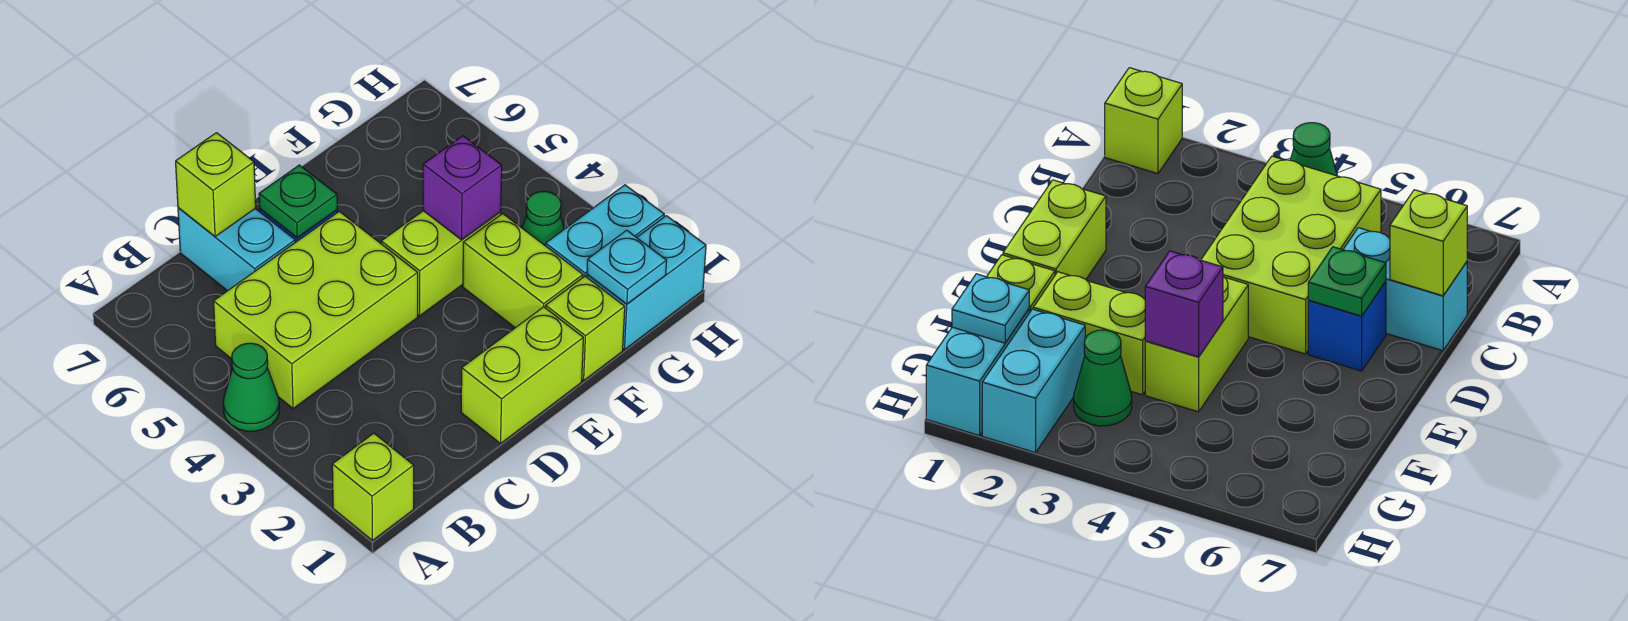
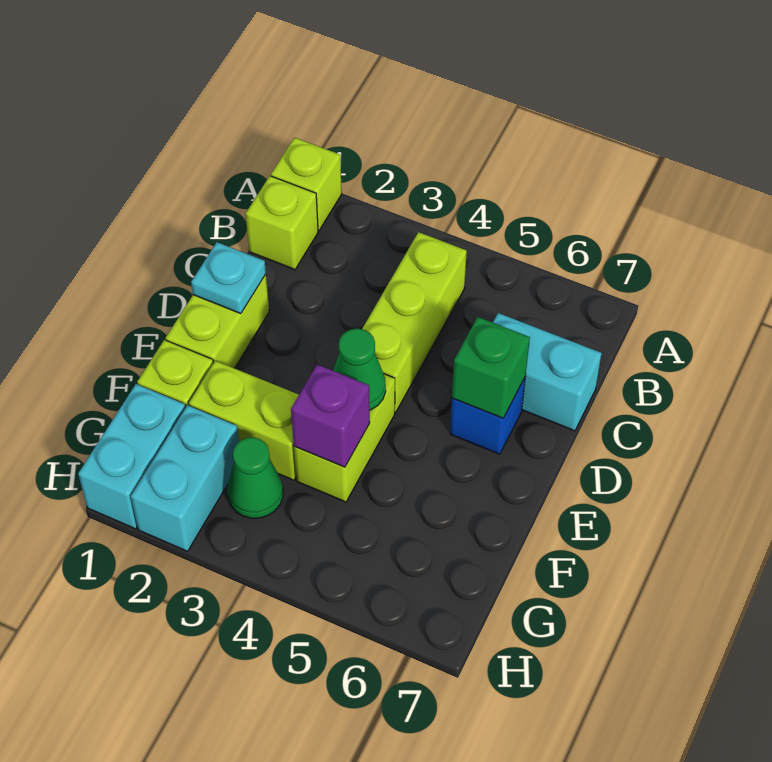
green cone A4 level 1 -> green cone E4 level 2
lime brick B4:D5 level 1 -> lime brick B4:D4 level 1
lime brick C7 level 2 -> lime brick B1 level 1
green plate D6 level 2 -> green brick D6 level 2
cyan plate G1 level 2 -> cyan plate D1 level 2

